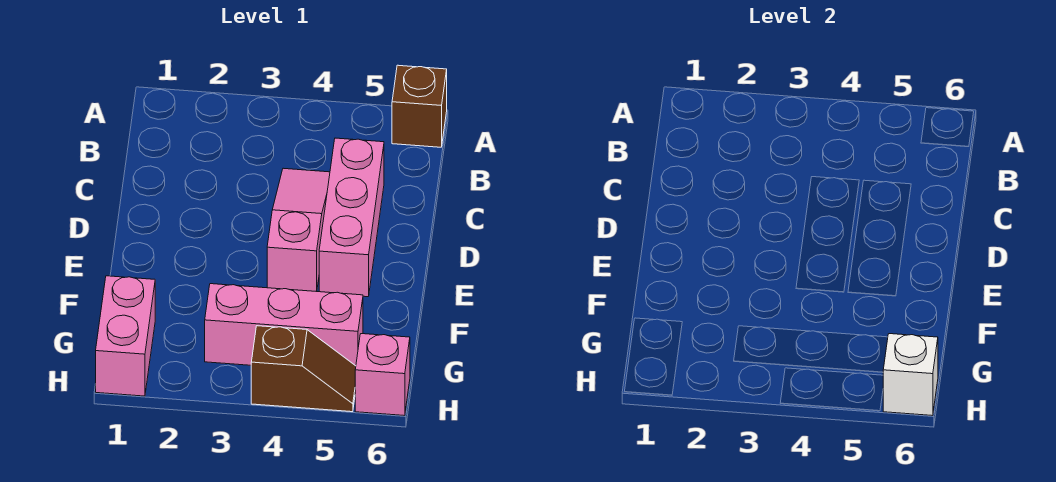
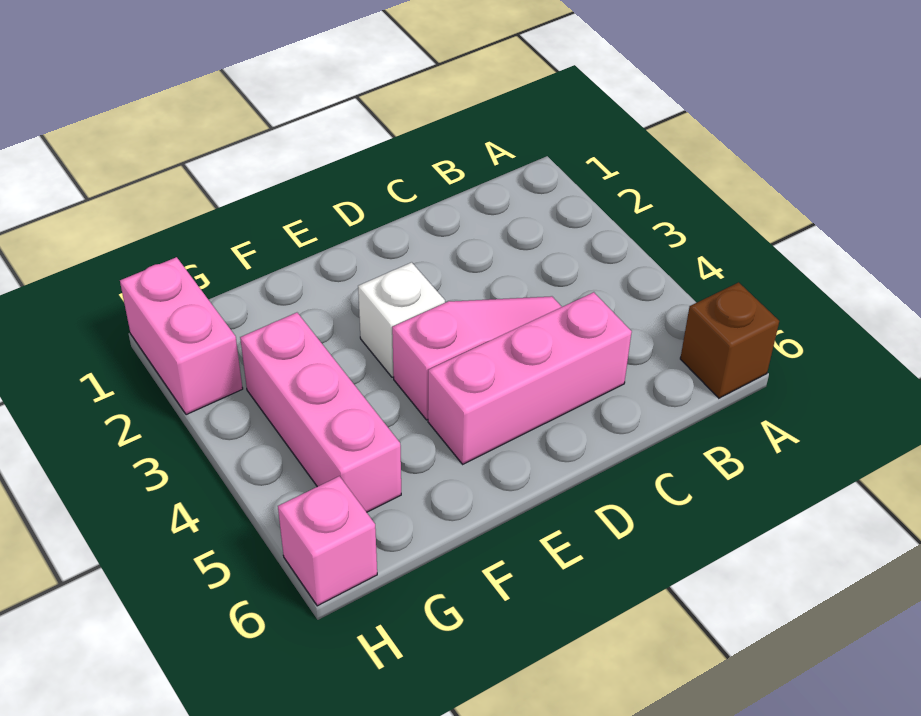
pink brick G1:H1 level 1 -> pink brick H1:H2 level 1
brown slope H4:H5 level 1 top 4 -> none
white brick H6 level 2 -> white brick E3 level 1

